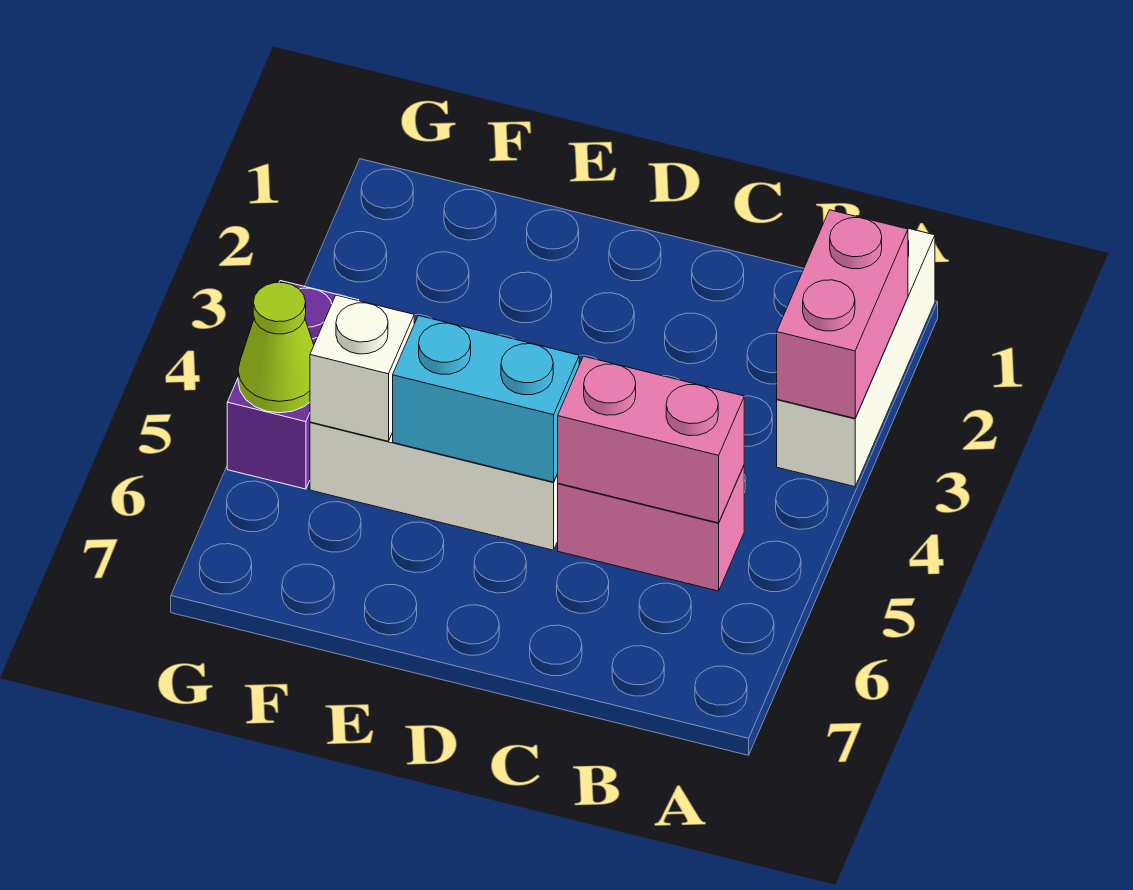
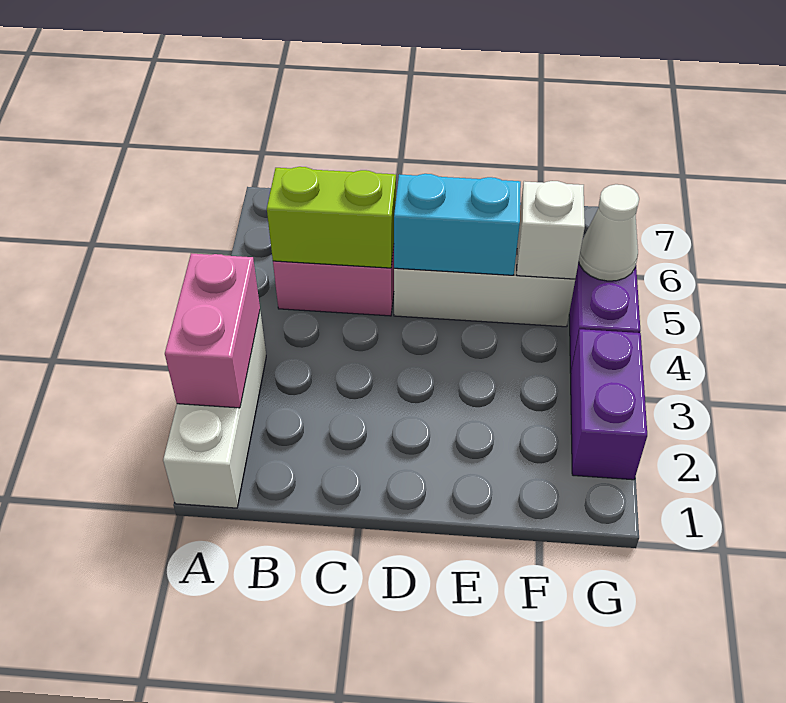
pink brick B5:C5 level 2 -> lime brick B5:C5 level 2
none -> purple brick G2:G3 level 1
lime cone G5 level 2 -> white cone G5 level 2

